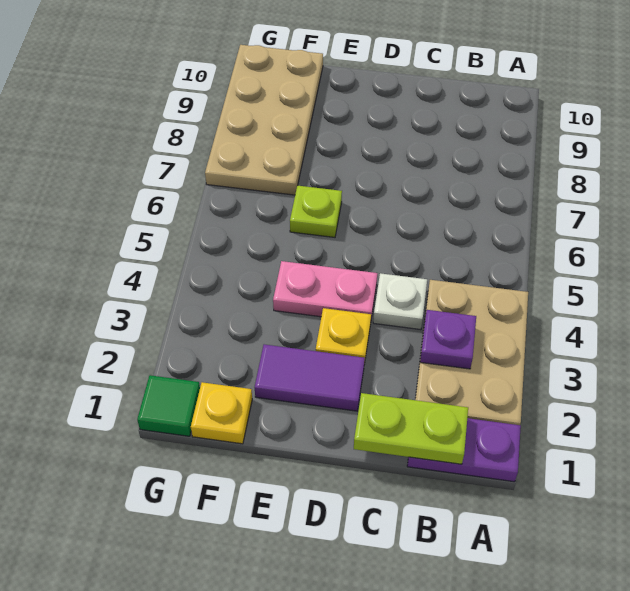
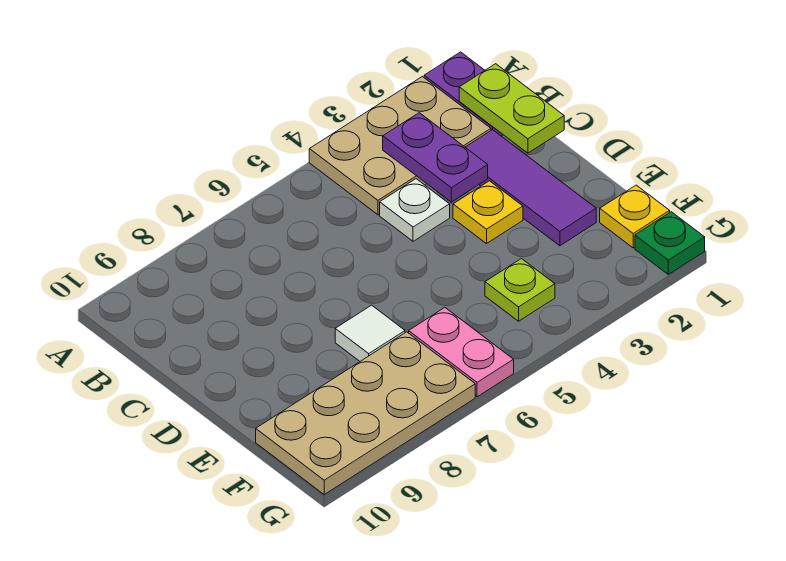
purple plate B3 level 2 -> purple plate B3:C3 level 2
purple tile D2:E2 level 1 -> purple tile C2:E2 level 1
pink plate D4:E4 level 1 -> pink plate F6:G6 level 1
lime plate E6 level 1 -> lime plate F4 level 1
none -> white tile E7 level 1
green tile G1 level 1 -> green plate G1 level 1

